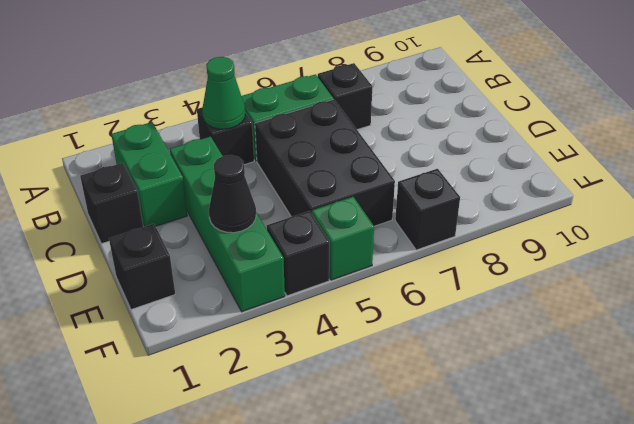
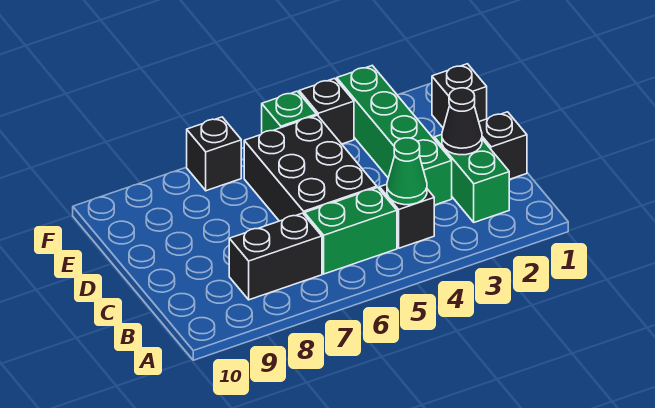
black brick B7 level 1 -> black brick B7:B8 level 1
black cone E3 level 2 -> black cone C2 level 2

